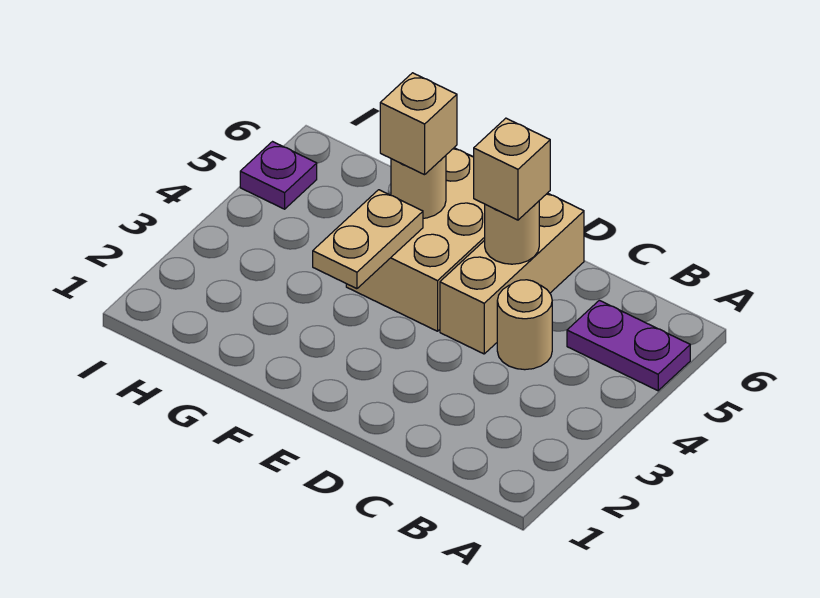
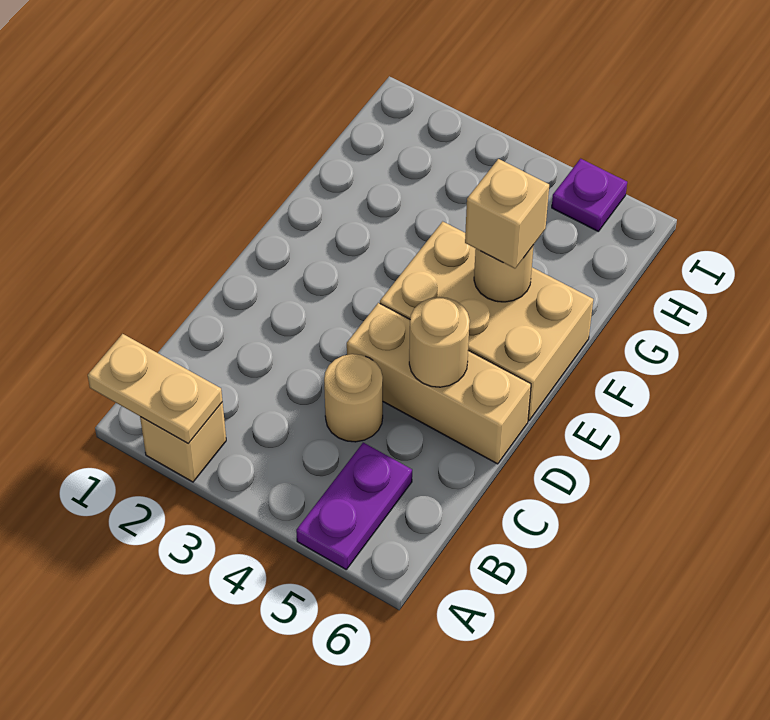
tan brick D5 level 3 -> tan brick A2 level 1
tan plate F3:F4 level 2 -> tan plate A1:A2 level 2

